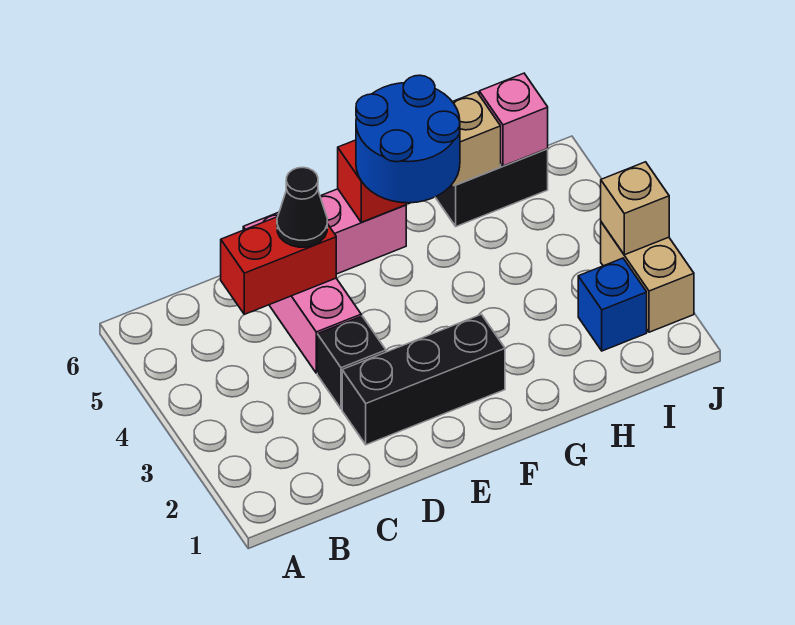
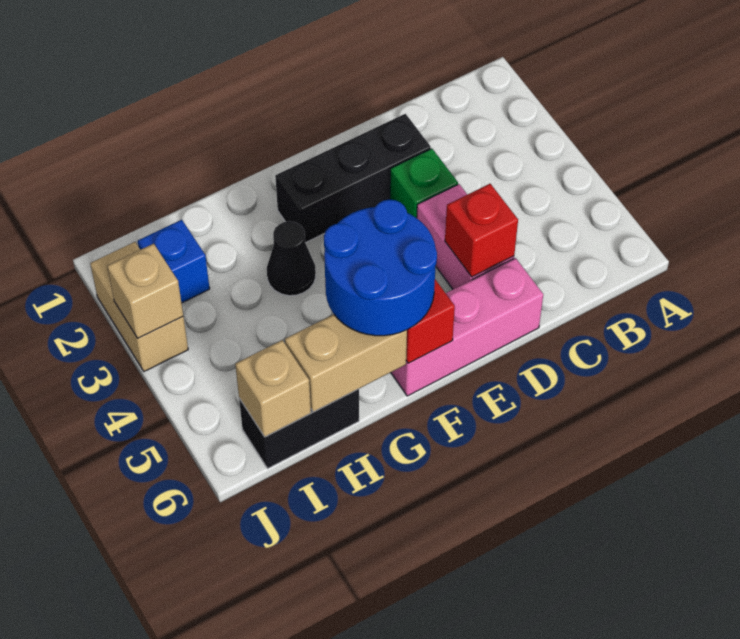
red brick C5:D5 level 2 -> red brick D5 level 2
black brick D3 level 1 -> green brick D3 level 1
black cone D5 level 3 -> black cone G3 level 1
pink brick I6 level 2 -> tan brick I6 level 2

